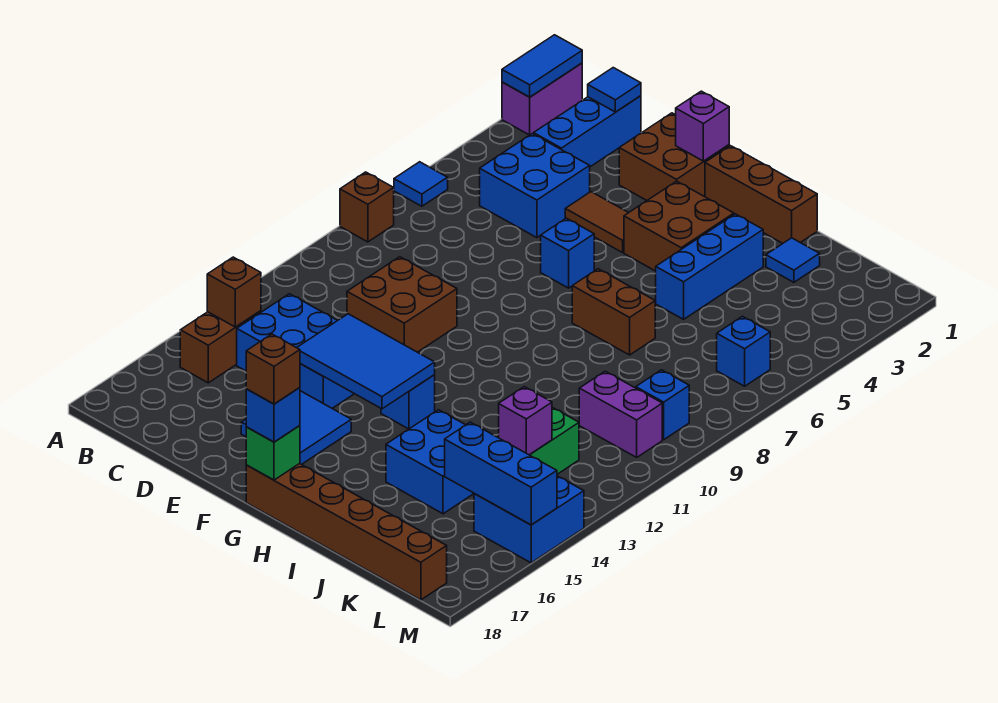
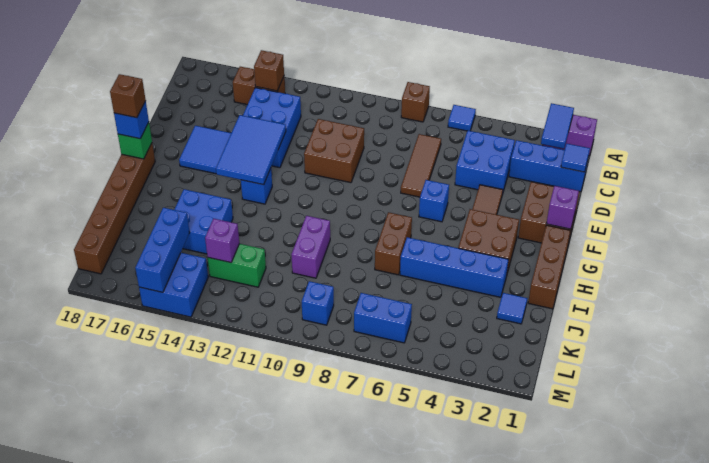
blue tile A1:A2 level 2 -> blue tile A2:B2 level 2
none -> brown tile C7:E7 level 1
blue brick I3:I5 level 1 -> blue brick I3:I6 level 1
purple brick K10:L10 level 1 -> purple brick I10:J10 level 1
blue brick L6 level 1 -> blue brick L6:L7 level 1

